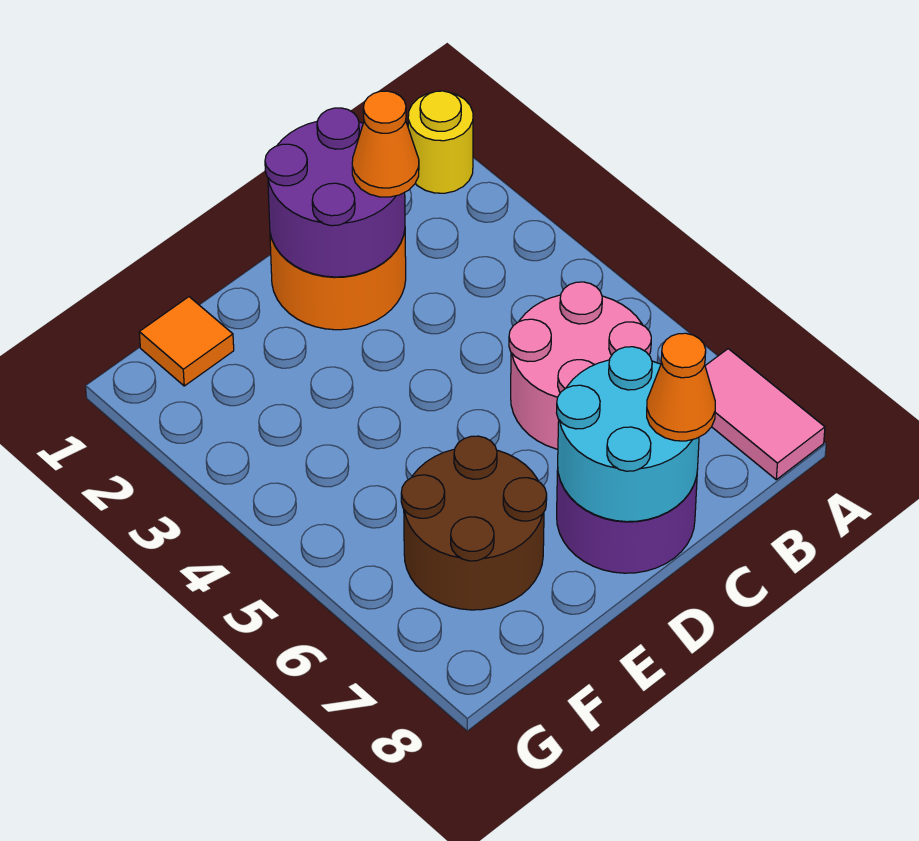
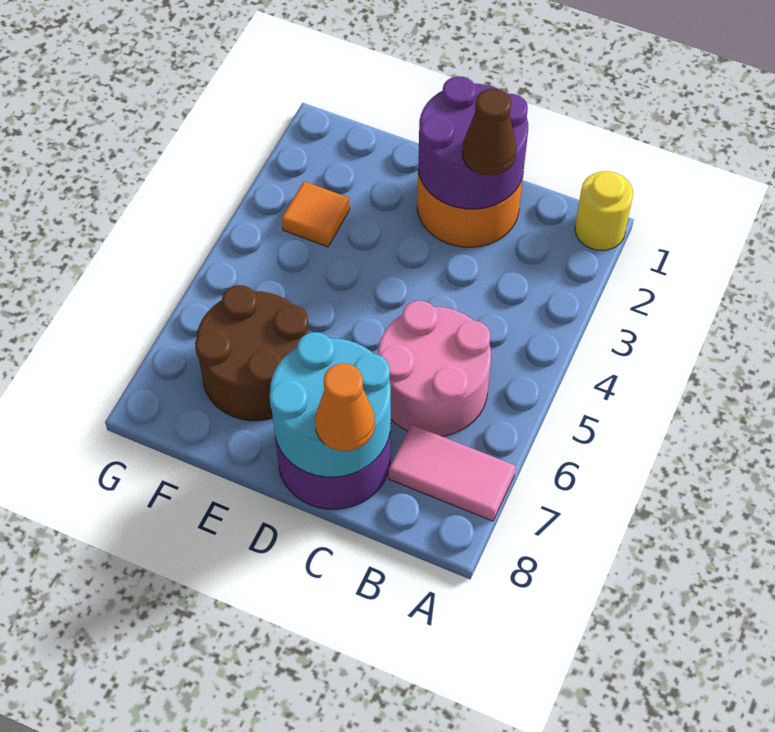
pink tile A7:A8 level 1 -> pink tile A7:B7 level 1
orange cone C2 level 3 -> brown cone C2 level 3
orange tile F1 level 1 -> orange tile F3 level 1

